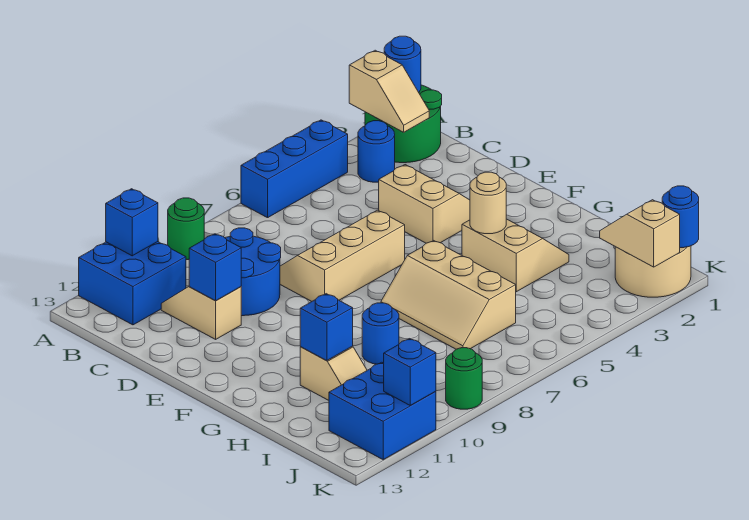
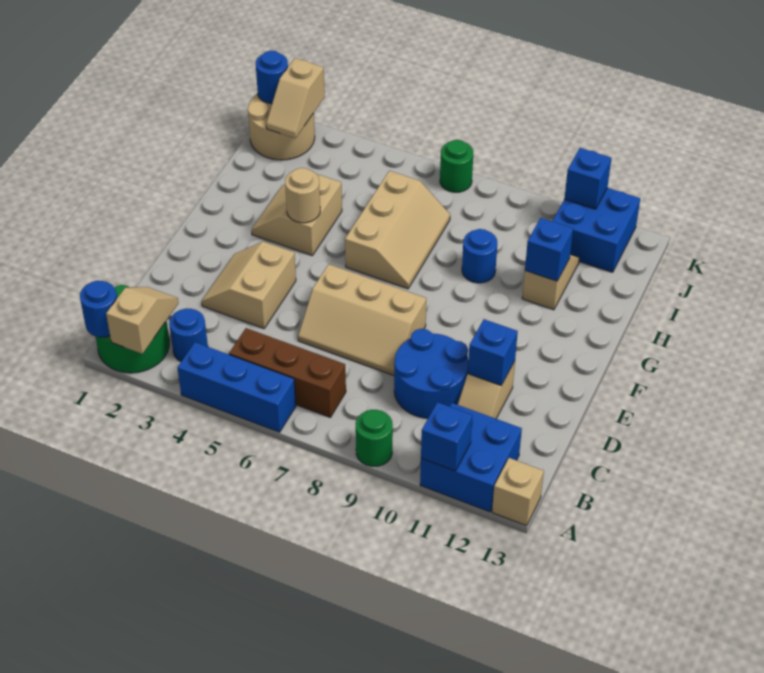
none -> tan brick A13 level 1
none -> brown brick B5:B7 level 1
green round brick K9 level 1 -> green round brick K7 level 1

